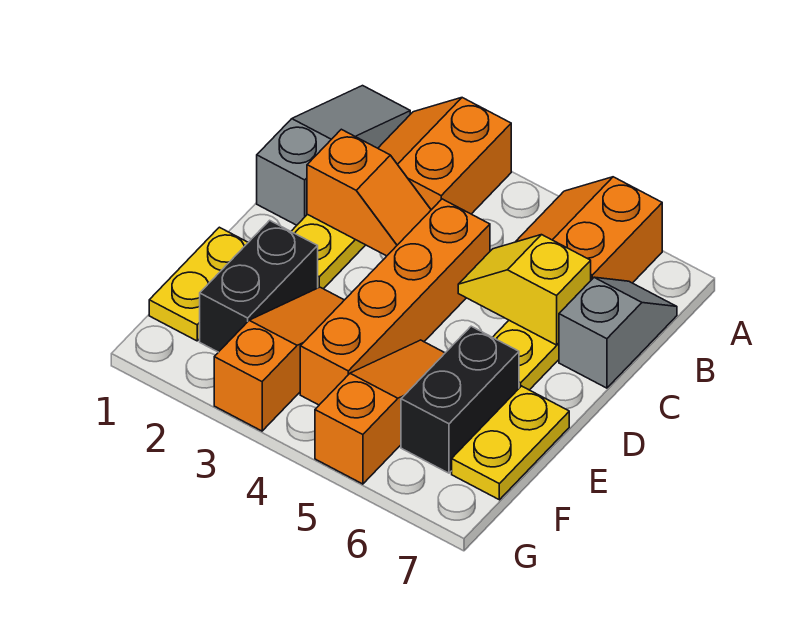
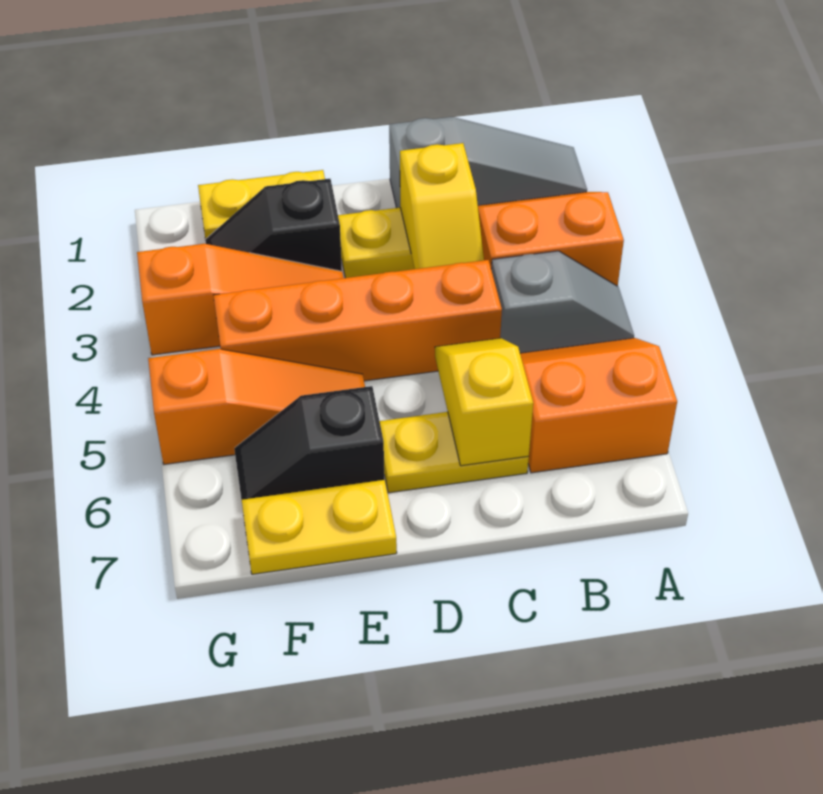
grey slope B7:C7 level 1 top C -> grey slope A4:B4 level 1 top B
orange slope C2:C3 level 2 top 2 -> yellow slope C2:C3 level 2 top 2
black brick E2:F2 level 1 -> black slope E2:F2 level 1 top E
black brick E6:F6 level 1 -> black slope E6:F6 level 1 top E

